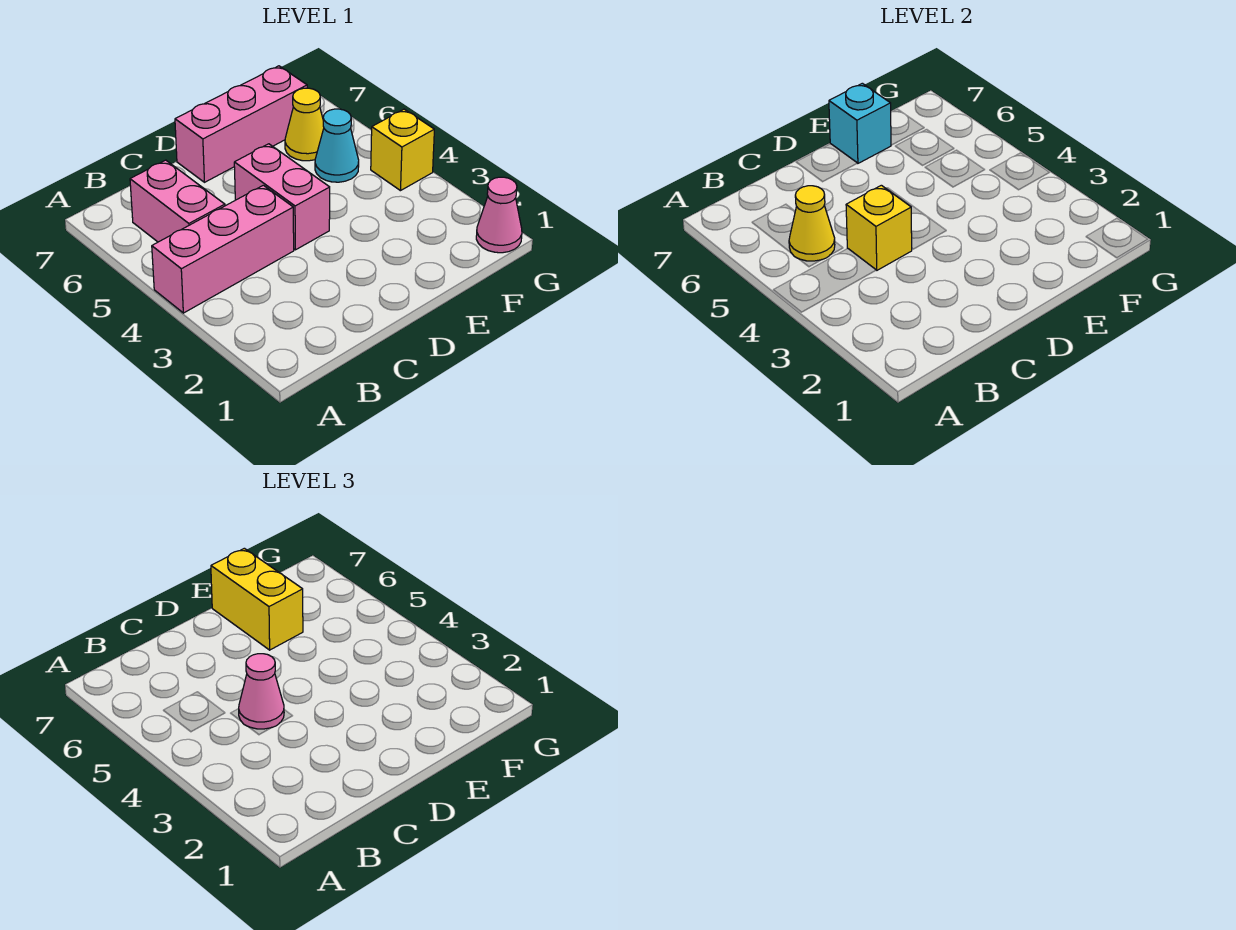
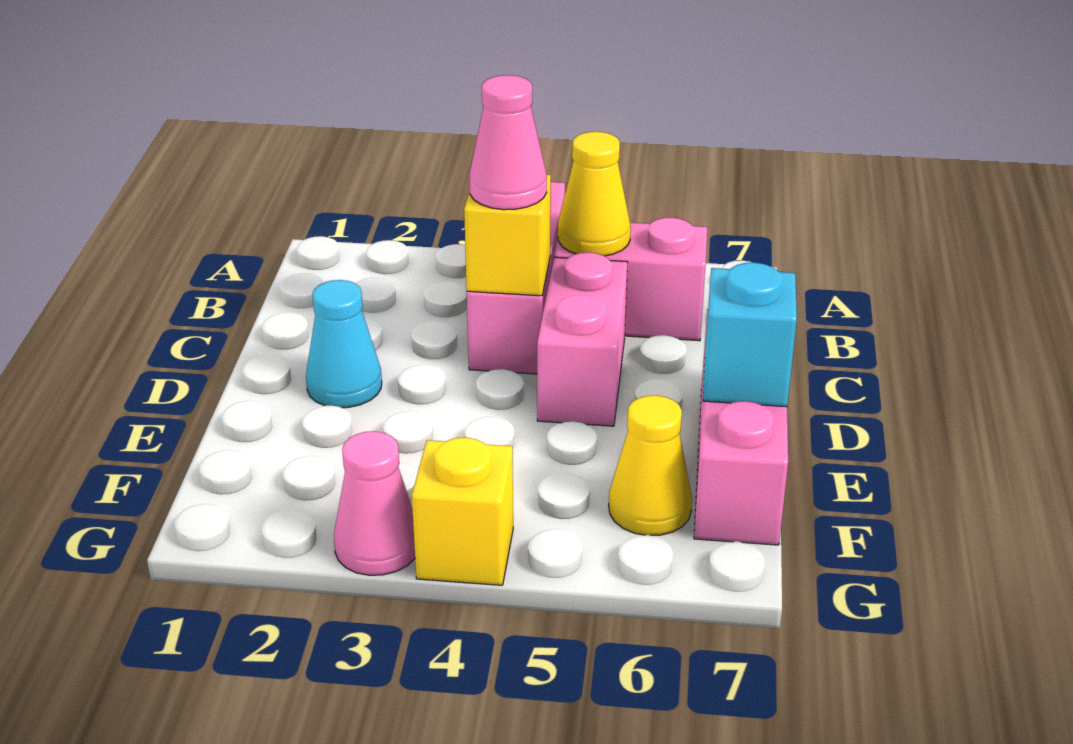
pink brick D4:D5 level 1 -> pink brick C5:D5 level 1
yellow brick E6:E7 level 3 -> none
cyan cone F5 level 1 -> cyan cone D2 level 1
pink cone G1 level 1 -> pink cone G3 level 1

